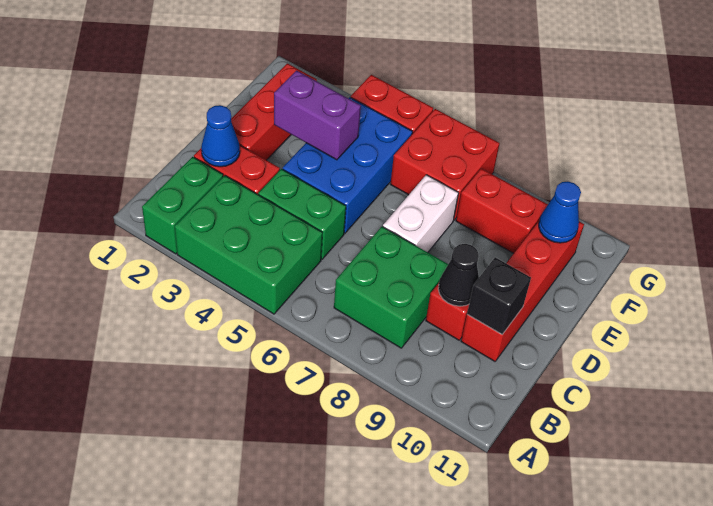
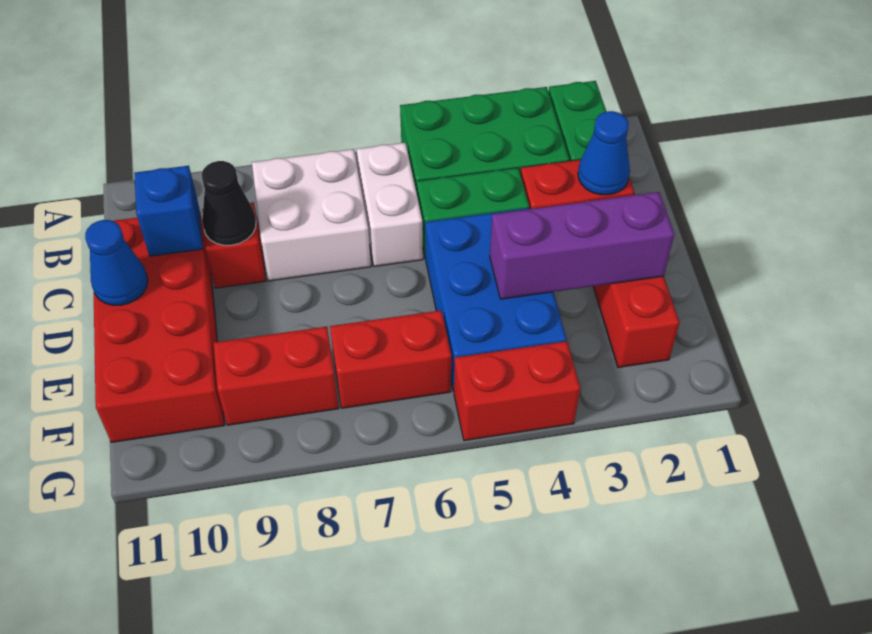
green brick B7:C8 level 1 -> white brick B7:C8 level 1
red brick C10:F10 level 1 -> red brick C10:F11 level 1
black brick C10 level 2 -> blue brick C10 level 2
white brick D7:E7 level 1 -> white brick B6:C6 level 1
purple brick E3:E4 level 2 -> purple brick E2:E4 level 2
red brick F6:G7 level 1 -> red brick F6:F7 level 1
blue cone F10 level 2 -> blue cone D11 level 2

